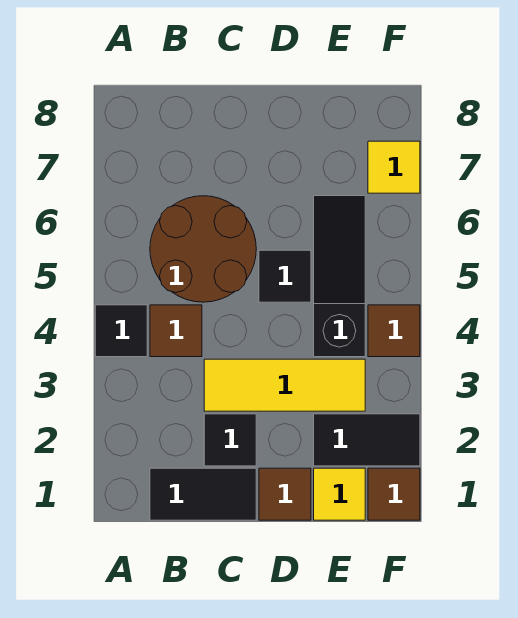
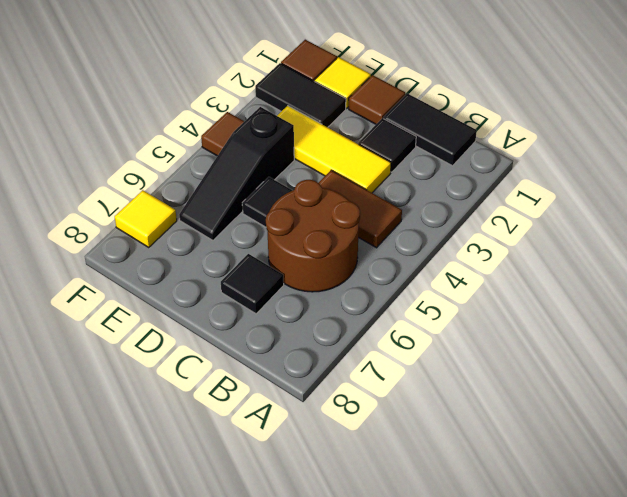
black tile A4 level 1 -> black tile C7 level 1
brown tile B4 level 1 -> brown tile B4:C4 level 1

